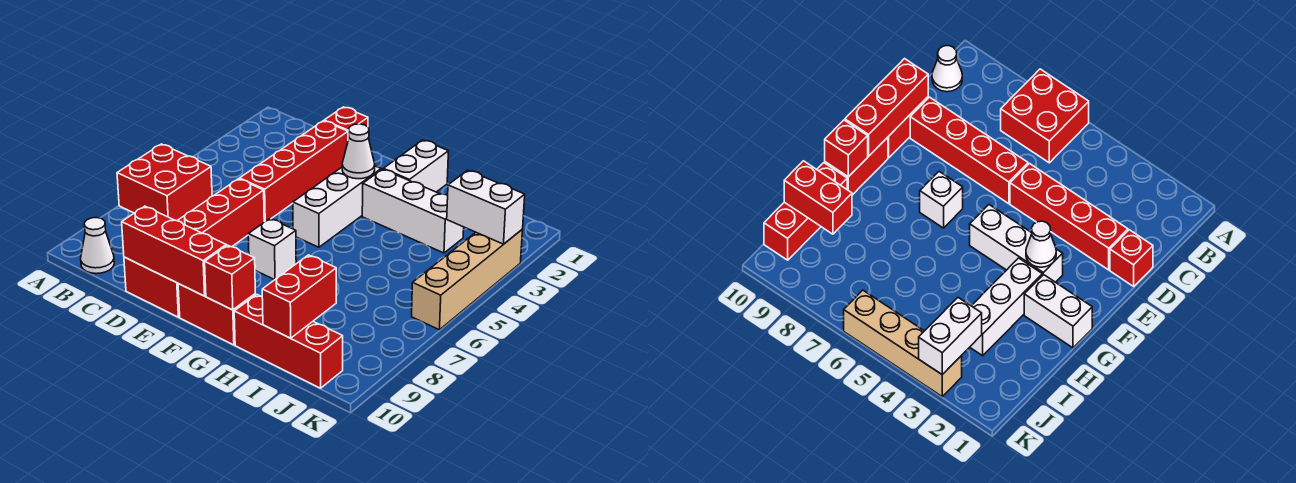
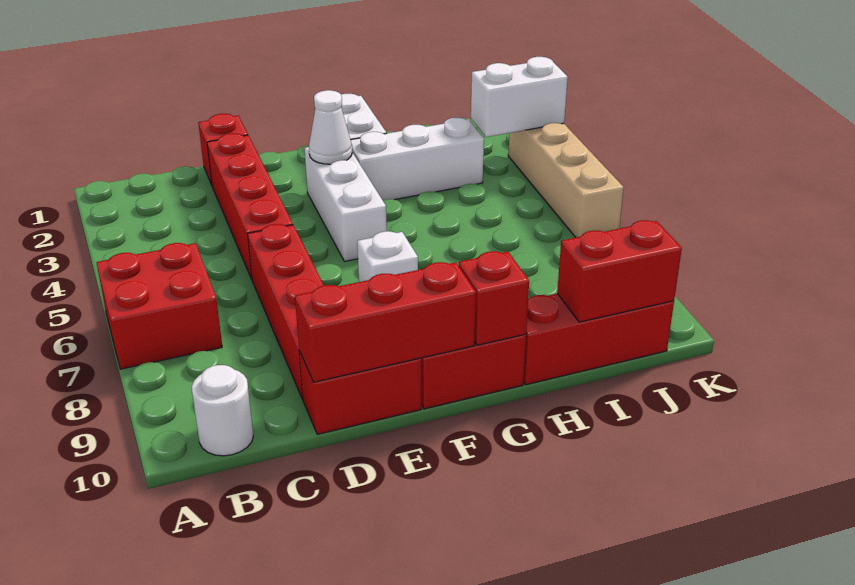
white cone B10 level 1 -> white round brick B10 level 1
red brick I9:I10 level 2 -> red brick I10:J10 level 2

